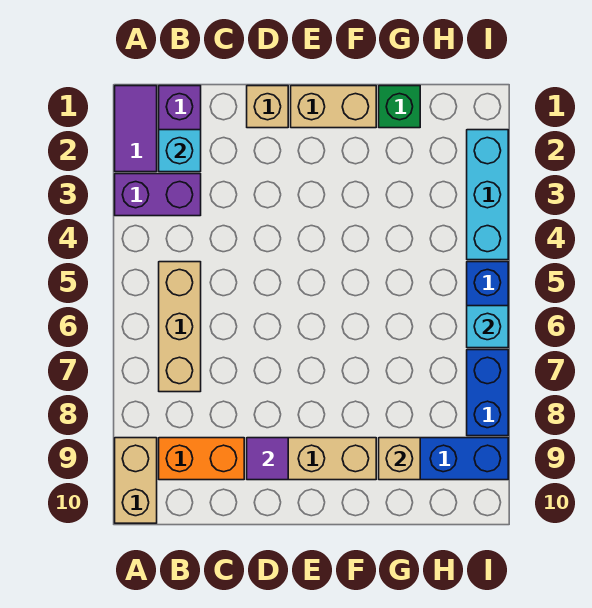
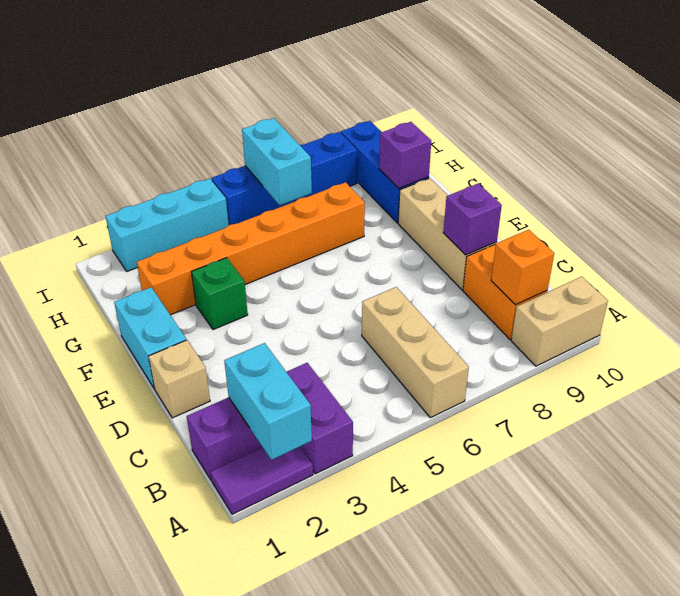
cyan brick B2 level 2 -> cyan brick A2:B2 level 2
tan brick B5:B7 level 1 -> tan brick A6:C6 level 1
none -> orange brick B9 level 2
purple tile D9 level 2 -> purple brick D9 level 2
tan brick E1:F1 level 1 -> cyan brick E1:F1 level 1
green brick G1 level 1 -> green brick F3 level 1
none -> orange brick G2:G7 level 1
tan brick G9 level 2 -> purple brick G9 level 2
cyan brick I6 level 2 -> cyan brick H6:I6 level 2

